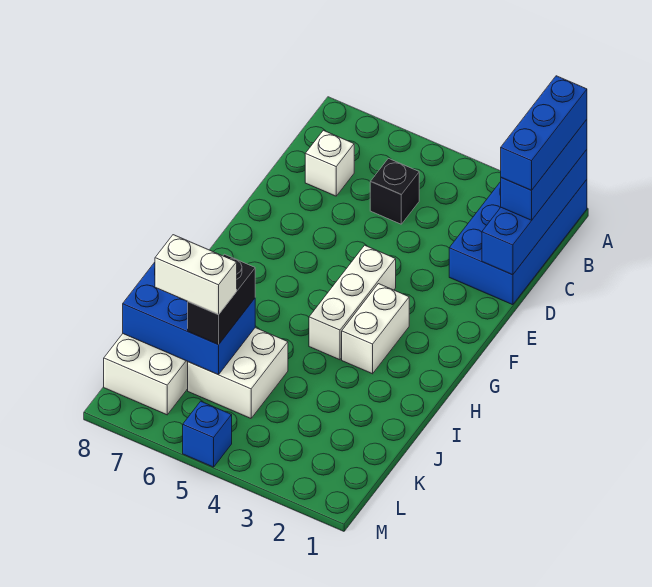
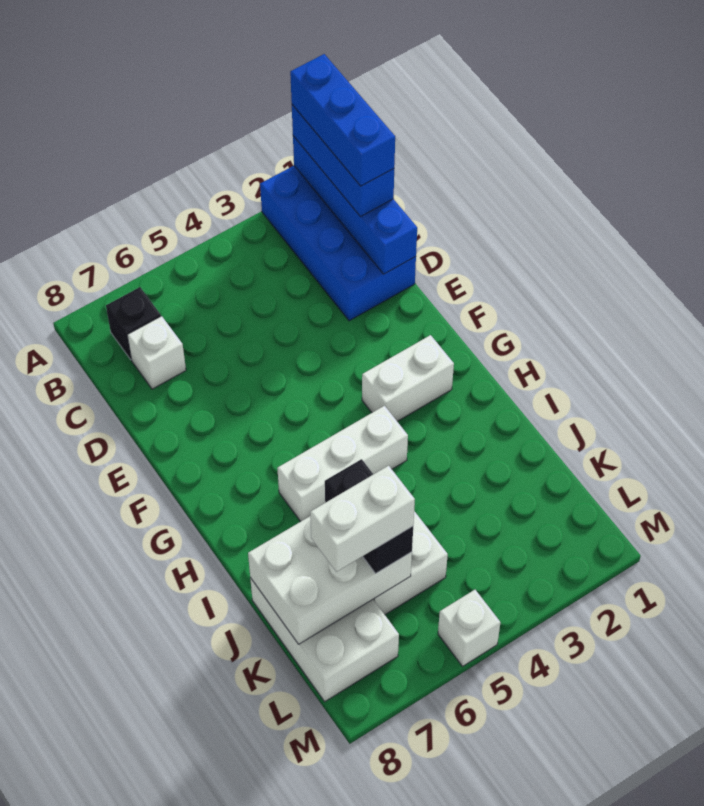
black brick C5 level 1 -> black brick B7 level 1
white brick F4:H4 level 1 -> white brick H4:H6 level 1
white brick G3:H3 level 1 -> white brick G2:G3 level 1
blue brick J6:K8 level 2 -> white brick J6:K8 level 2
blue brick M5 level 1 -> white brick M5 level 1

